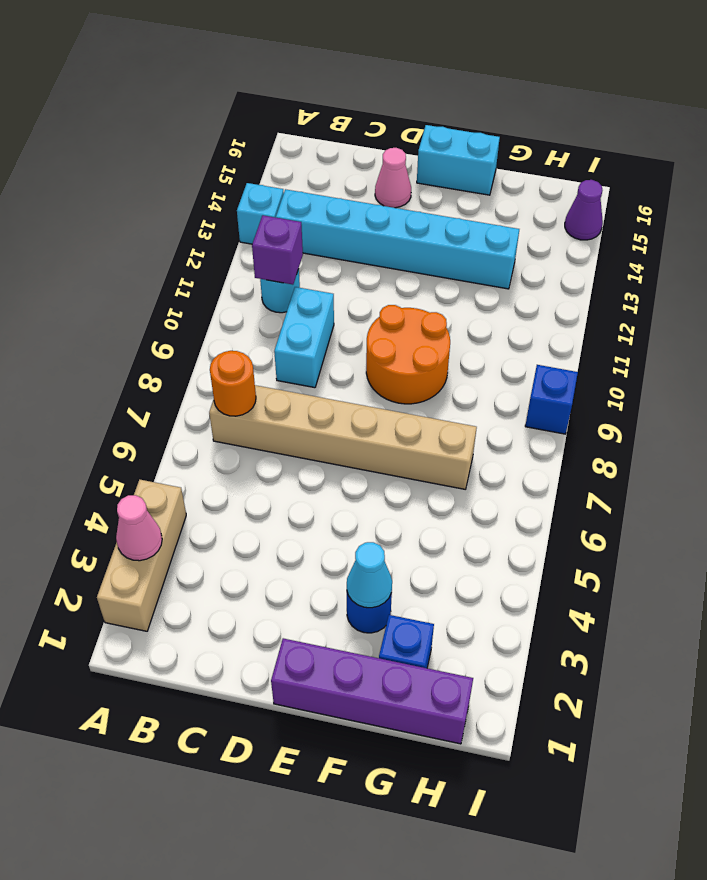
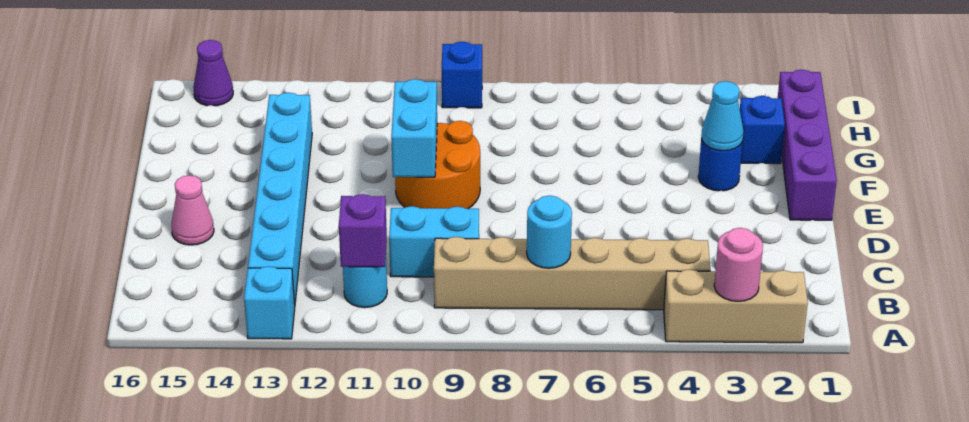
pink cone A3 level 2 -> pink round brick A3 level 2
tan brick B7:G7 level 1 -> tan brick B4:B9 level 1
orange round brick B7 level 2 -> cyan round brick B7 level 2
cyan brick E16:F16 level 1 -> cyan brick E10:F10 level 2

